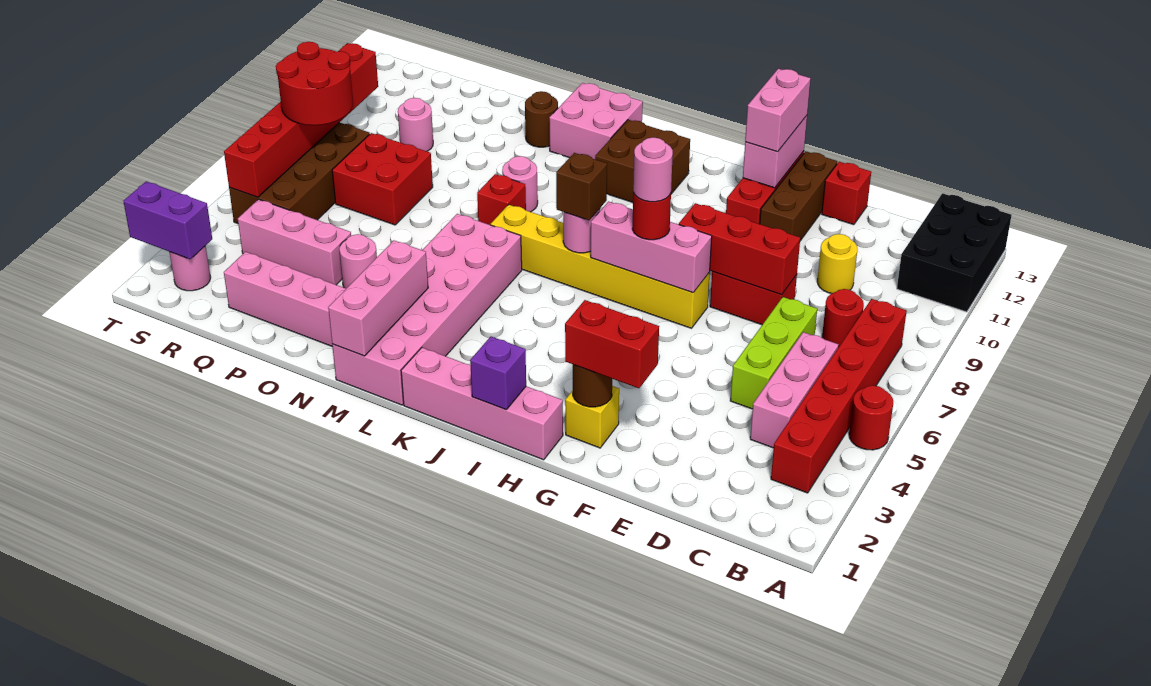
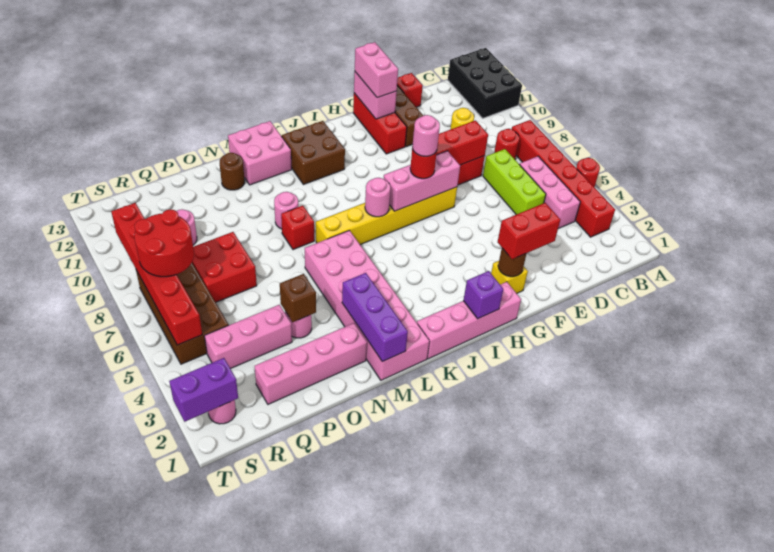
brown brick J7 level 3 -> brown brick O4 level 2
pink brick M1:M3 level 2 -> purple brick M1:M3 level 2

